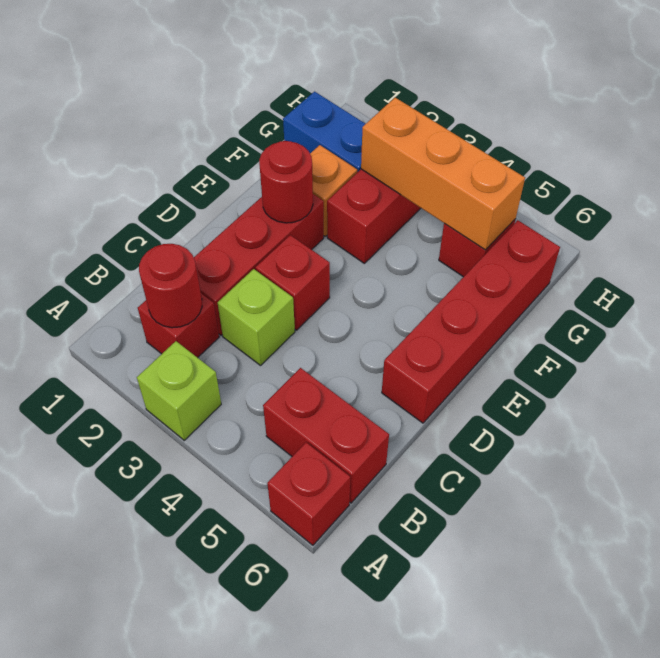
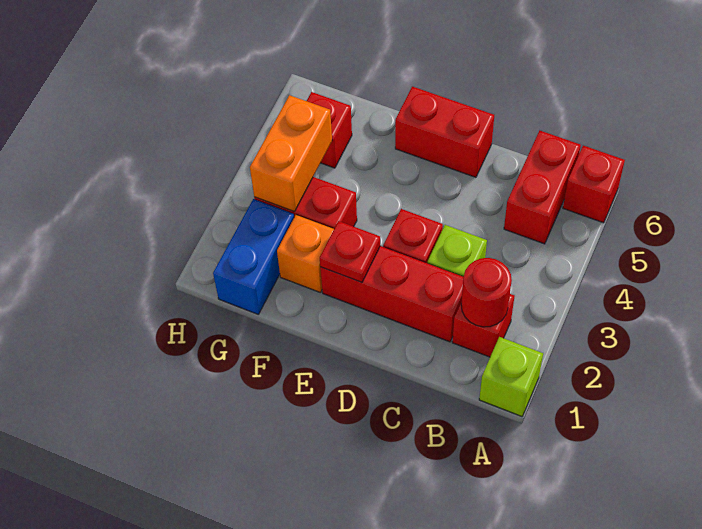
lime brick A3 level 1 -> lime brick A1 level 1
red brick D6:G6 level 1 -> red brick D6:E6 level 1
red round brick E2 level 2 -> red plate E2 level 2
orange brick G3:G5 level 2 -> orange brick G3:G4 level 2

